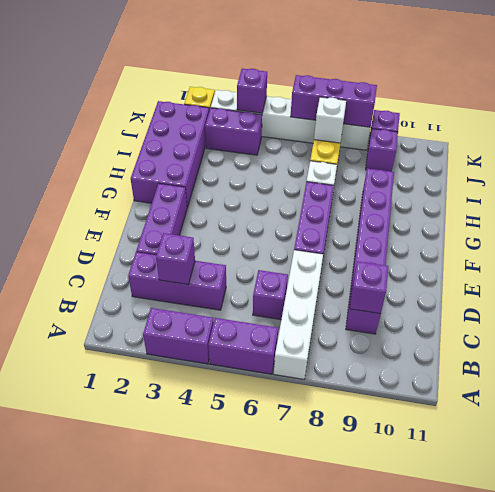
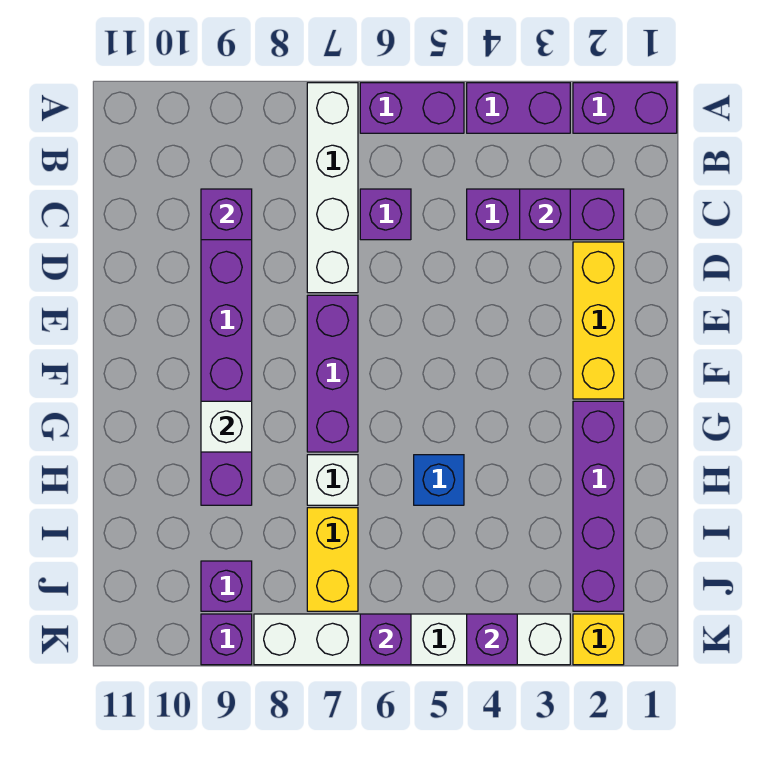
purple brick D2:F2 level 1 -> yellow brick D2:F2 level 1
purple brick G1:J2 level 1 -> purple brick G2:J2 level 1
none -> blue brick H5 level 1
purple brick J3:J4 level 1 -> purple brick A1:A2 level 1
white brick J7 level 2 -> white brick G9 level 2
purple brick K6:K8 level 2 -> purple brick K6 level 2

